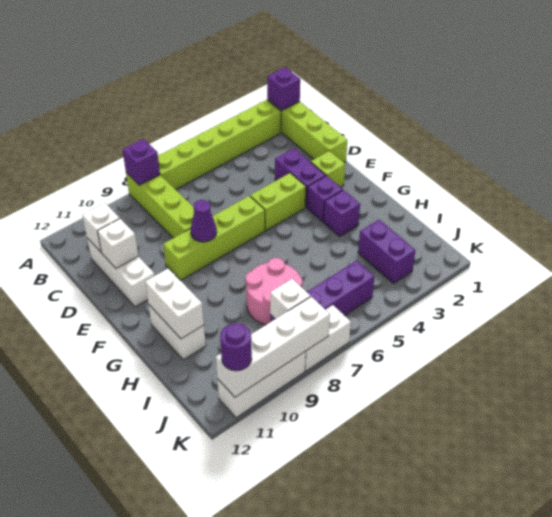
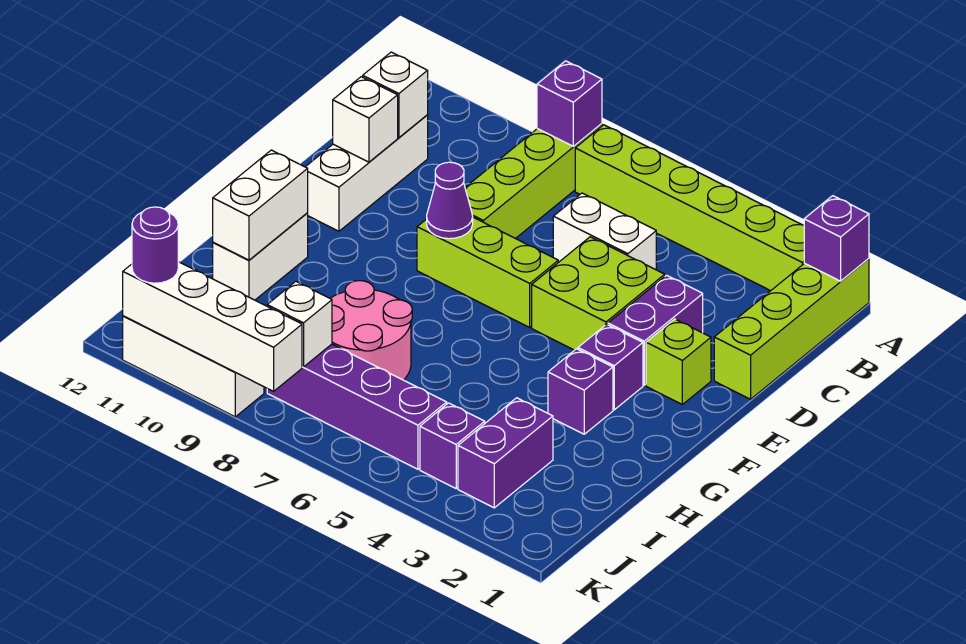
lime brick E4:E5 level 1 -> lime brick D4:E5 level 1
lime brick E6:E9 level 1 -> lime brick E6:E8 level 1
none -> purple brick J4 level 1
white brick K7:K8 level 1 -> white brick C5:C6 level 1

